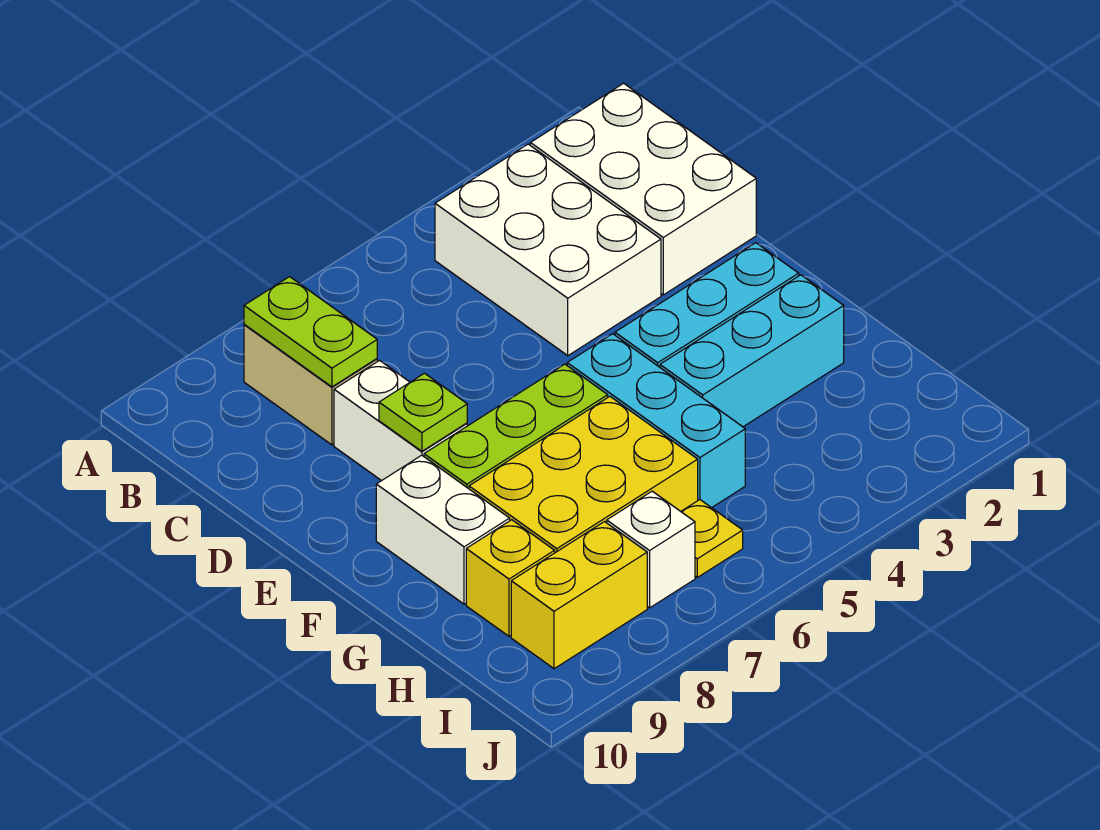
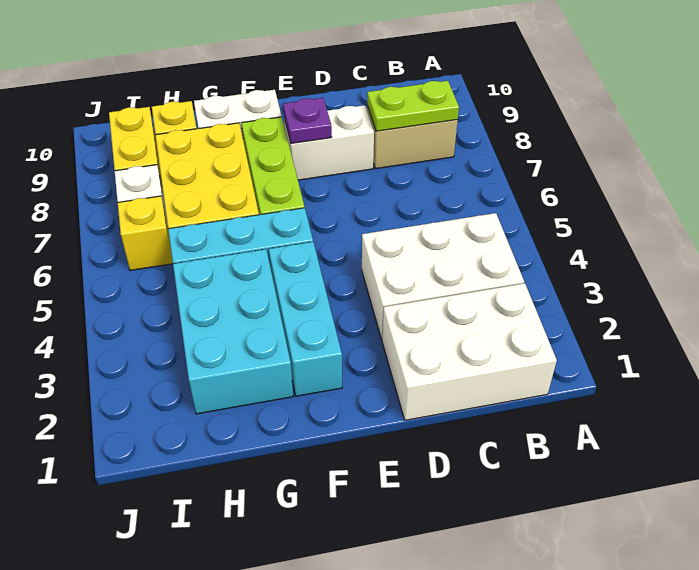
lime plate E8 level 2 -> purple plate E8 level 2
cyan brick G2:G4 level 1 -> cyan brick G2:H4 level 1
yellow plate I6 level 1 -> yellow brick I6 level 1

